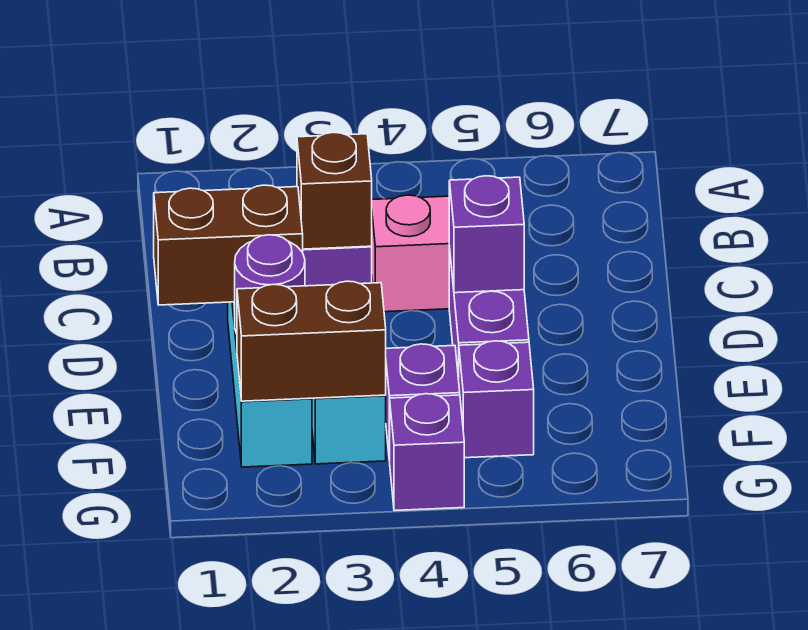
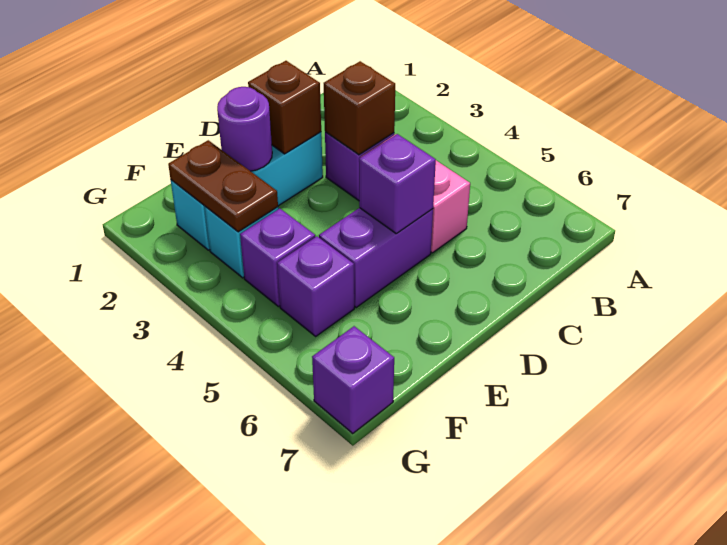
brown brick D1:D2 level 2 -> brown brick D2 level 2
brown brick F2:F3 level 2 -> brown plate F2:F3 level 2
purple brick G4 level 1 -> purple brick G7 level 1

